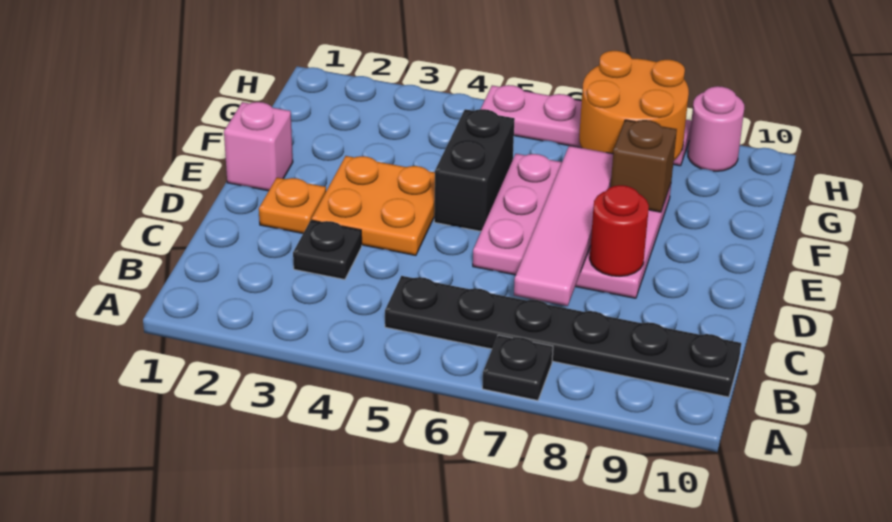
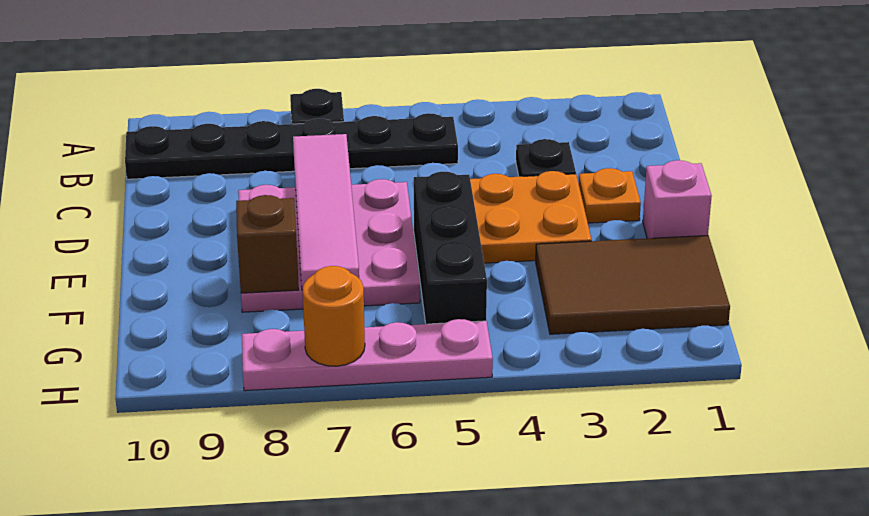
red round brick D8 level 2 -> none
black brick E5:F5 level 1 -> black brick E5:G5 level 1
none -> brown tile F1:G3 level 1
orange round brick G7:H8 level 2 -> orange round brick H7 level 2
pink round brick H9 level 1 -> none

